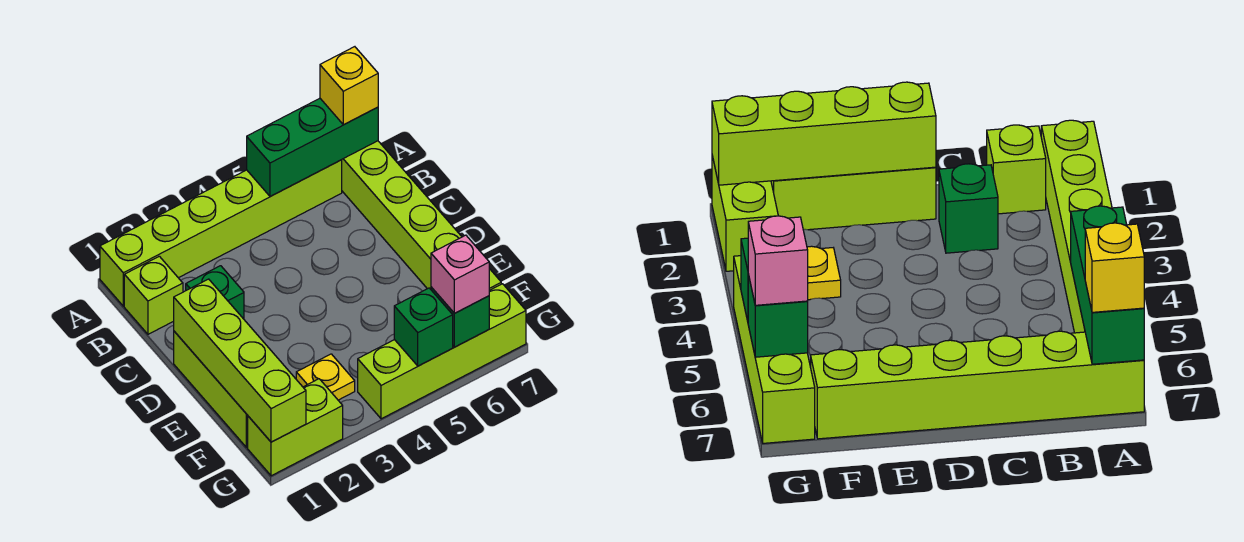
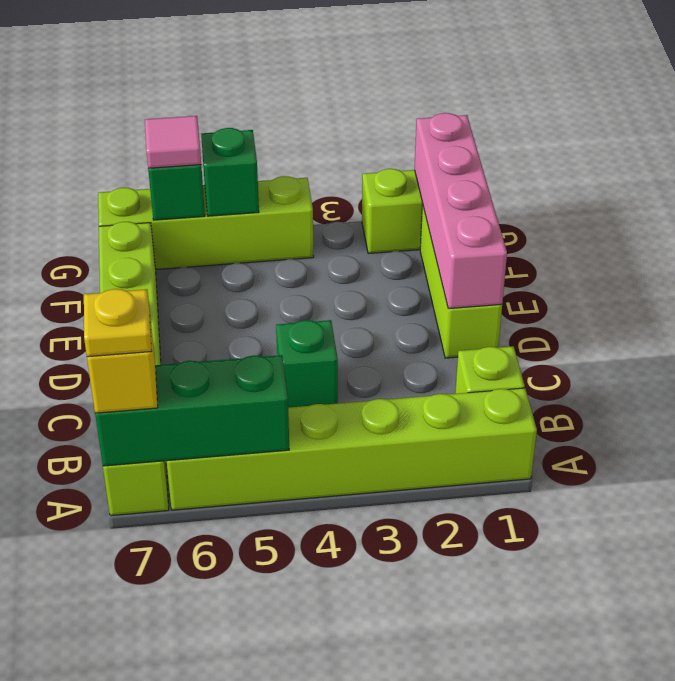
green brick C2 level 1 -> green brick C4 level 1
lime brick D1:G1 level 2 -> pink brick D1:G1 level 2
yellow plate F3 level 1 -> yellow plate A7 level 4
pink brick G6 level 3 -> pink tile G6 level 3

